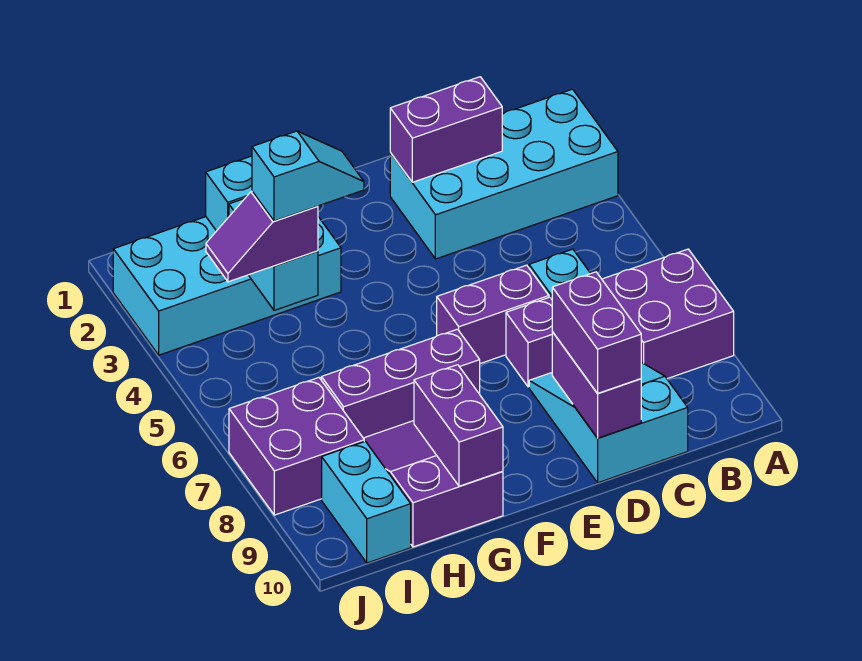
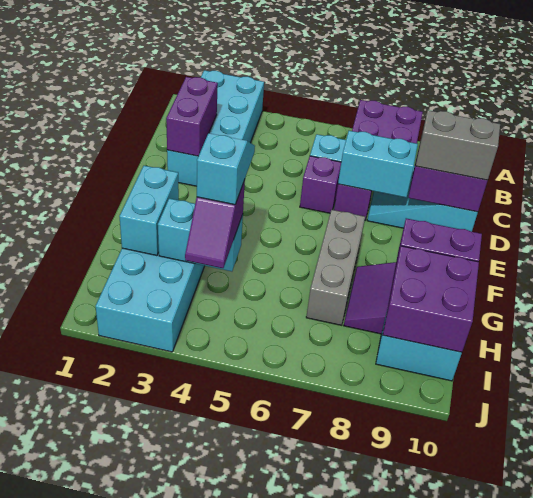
purple brick D6:E6 level 1 -> purple brick D6 level 1
none -> cyan brick D7:D8 level 2
purple brick D9:D10 level 3 -> grey brick D9:D10 level 3
purple brick F7:H7 level 1 -> grey brick F7:H7 level 1
purple brick I7:J8 level 1 -> purple brick H9:I10 level 2

